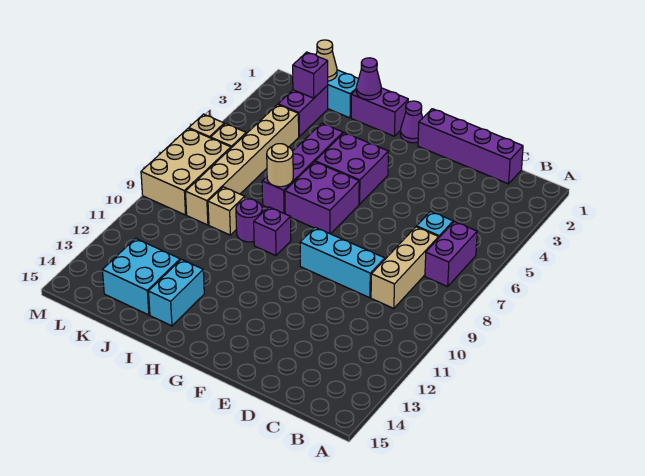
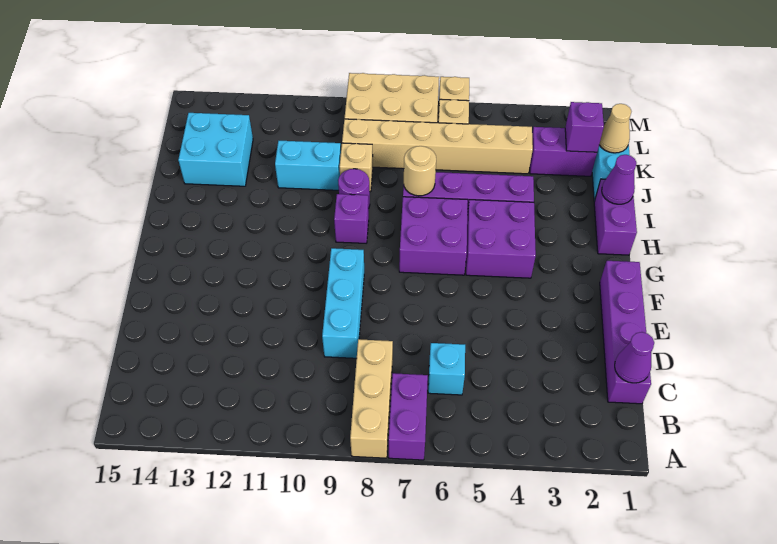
purple brick B6:B7 level 1 -> purple brick A7:B7 level 1
tan brick C7:C9 level 1 -> tan brick A8:C8 level 1
purple cone G1 level 1 -> purple cone C1 level 2
cyan brick I13:I14 level 1 -> cyan brick J10:J11 level 1

